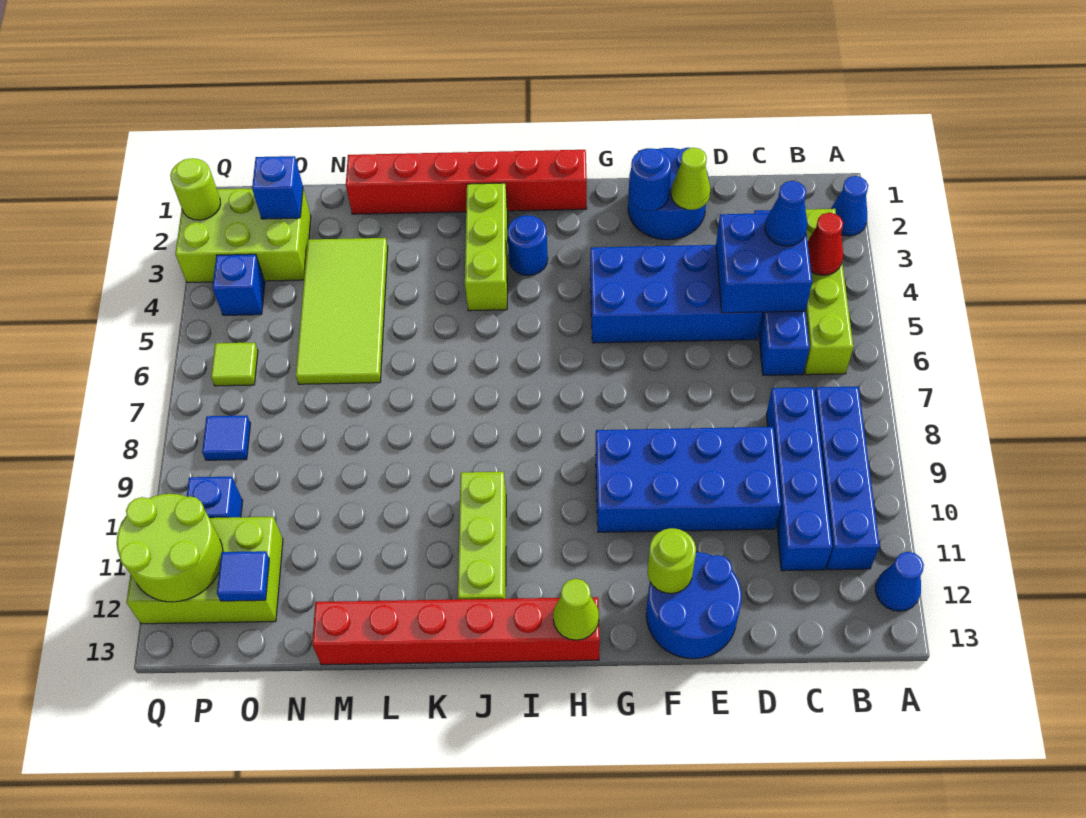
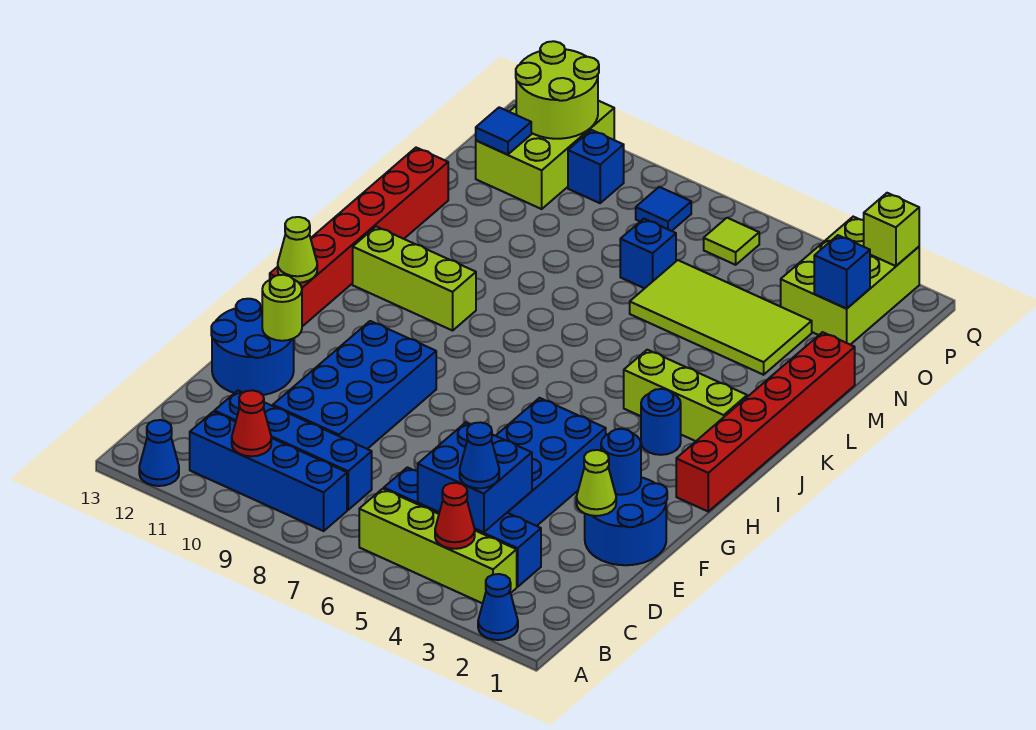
none -> red cone B10 level 2
blue brick P4 level 1 -> blue brick N7 level 1
lime round brick Q2 level 2 -> lime brick Q2 level 2

